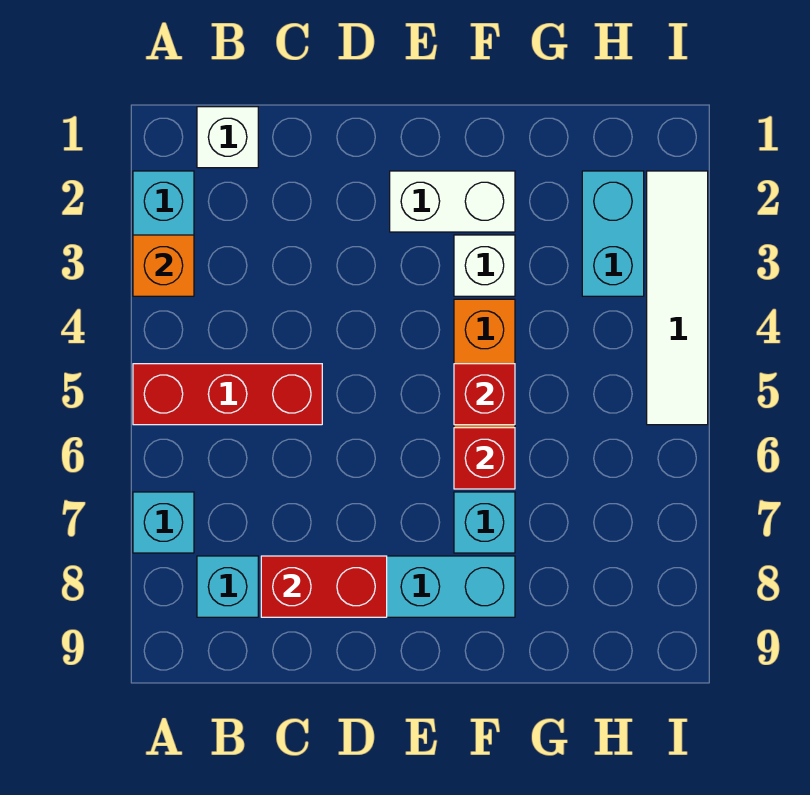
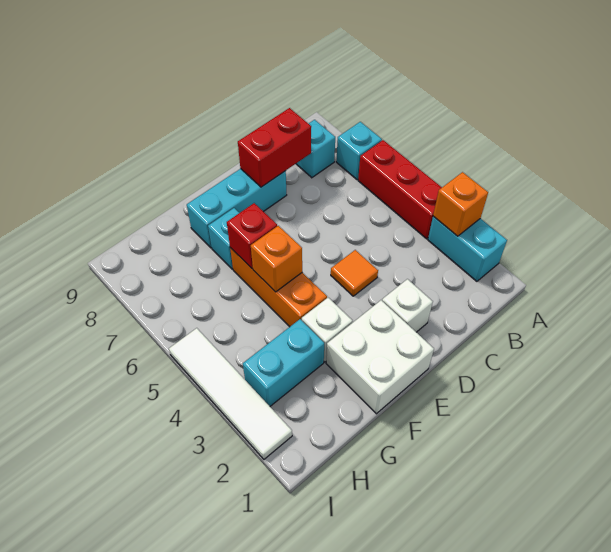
red brick A5:C5 level 1 -> red brick A4:A6 level 1
white brick B1 level 1 -> white brick D2 level 1
none -> orange tile D4 level 1
white brick E2:F2 level 1 -> white brick E1:F2 level 1
red brick F5 level 2 -> orange brick F5 level 2
cyan brick H2:H3 level 1 -> cyan brick G3:H3 level 1

